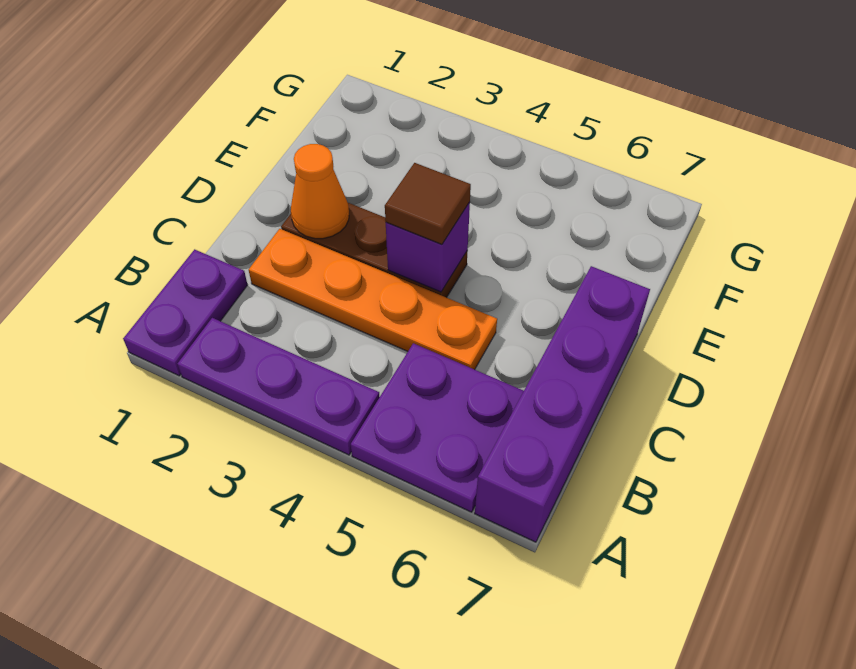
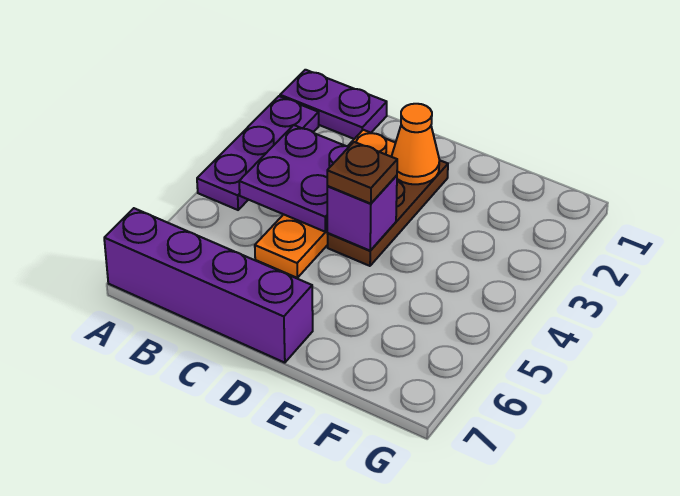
purple plate A5:B6 level 1 -> purple plate B3:C4 level 2
brown tile D4 level 3 -> brown plate D4 level 3

